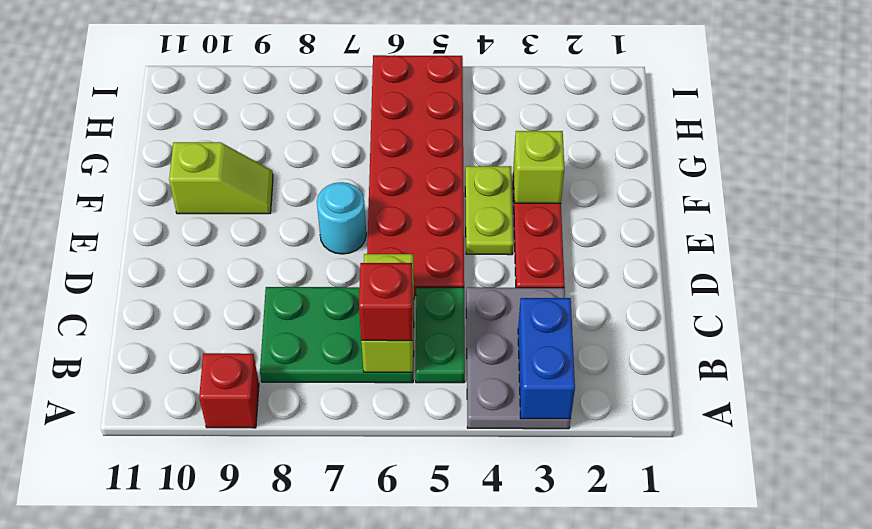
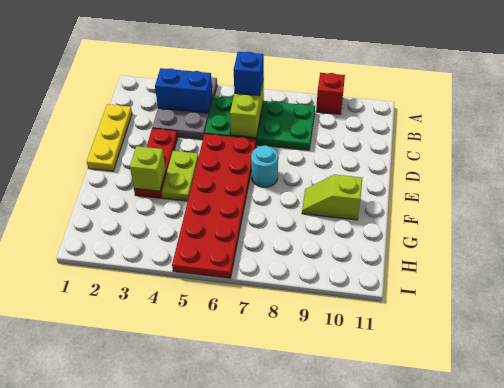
blue brick A3:B3 level 2 -> blue brick B3:B4 level 2
red brick B6 level 3 -> blue brick B6 level 3
none -> yellow plate C1:E1 level 1

